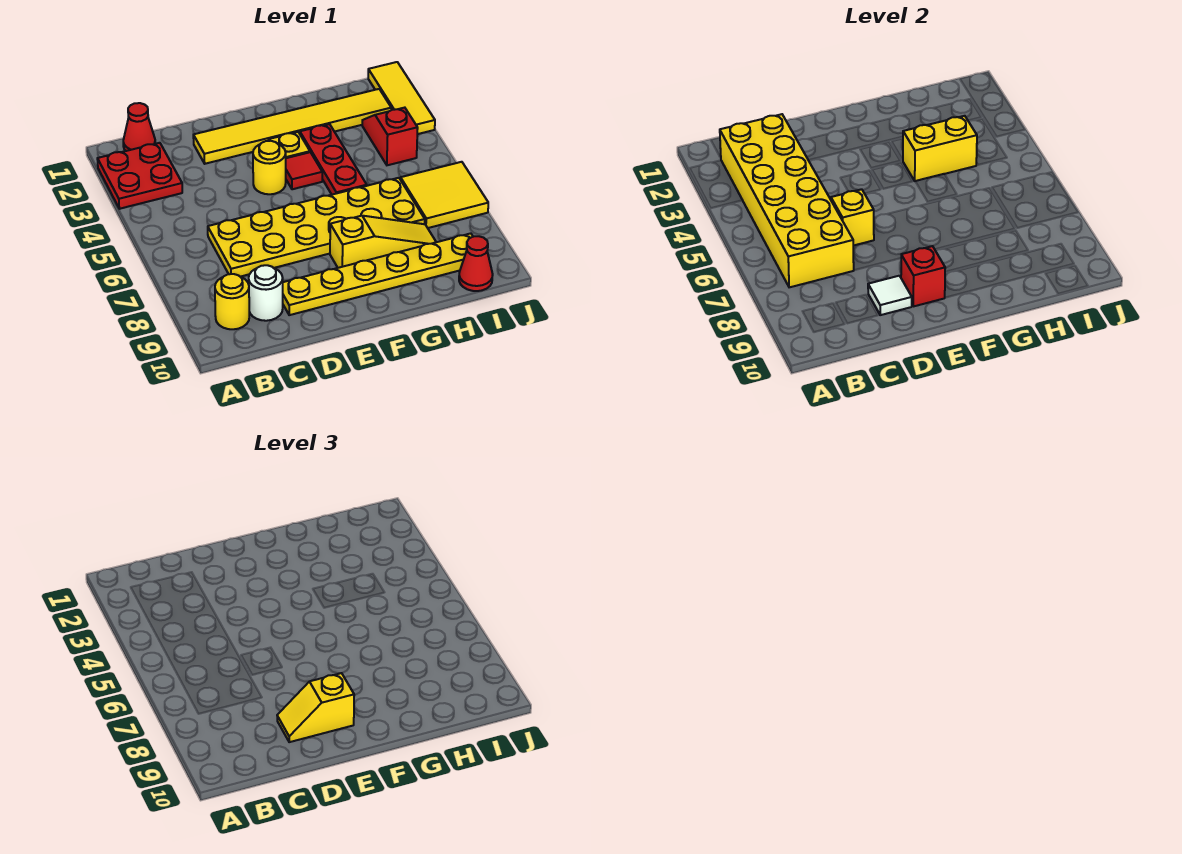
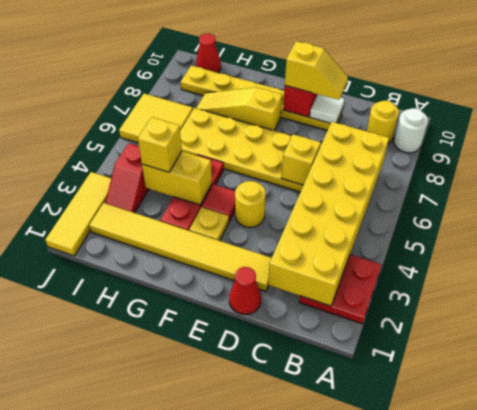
red cone B1 level 1 -> red cone D1 level 1
white round brick C9 level 1 -> white round brick A9 level 1
none -> yellow brick H4 level 3

